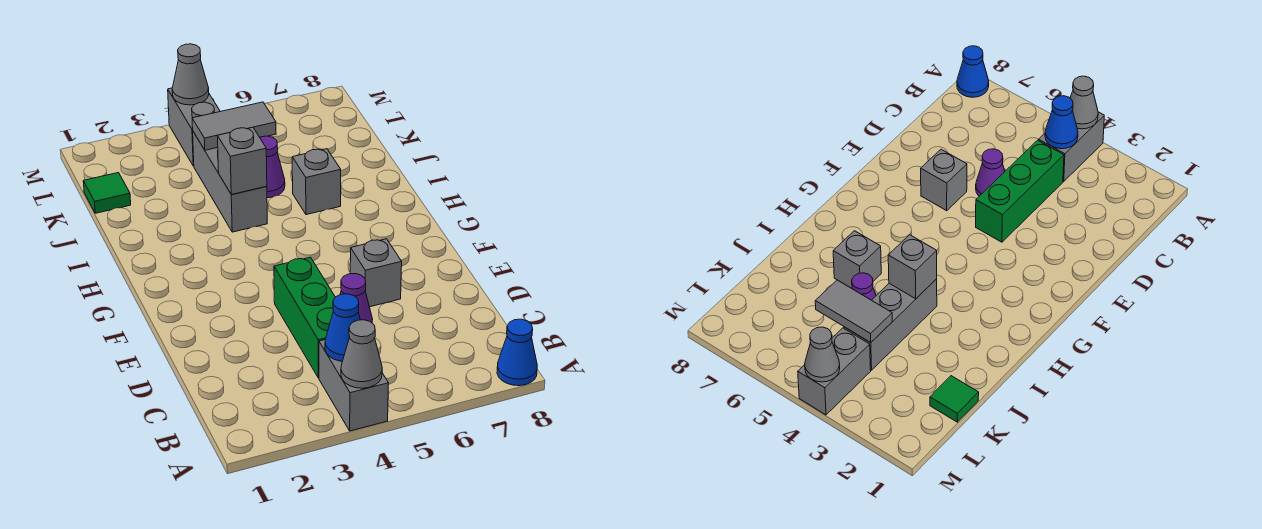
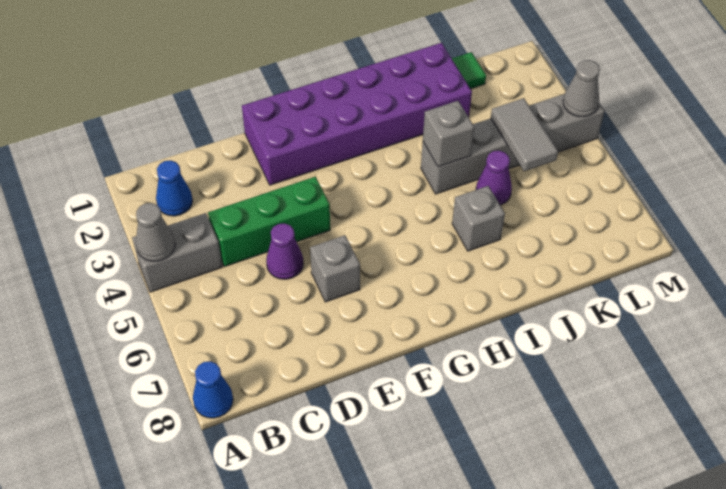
blue cone B4 level 2 -> blue cone B2 level 1
none -> purple brick E1:J2 level 1

